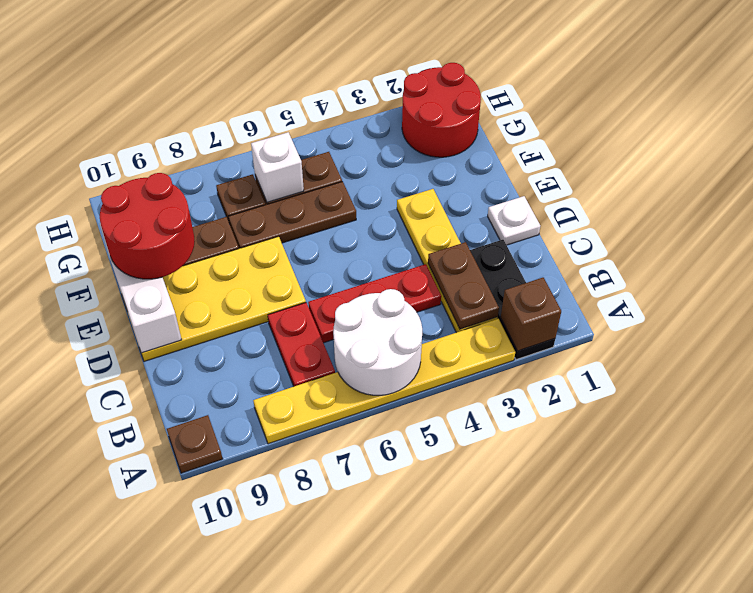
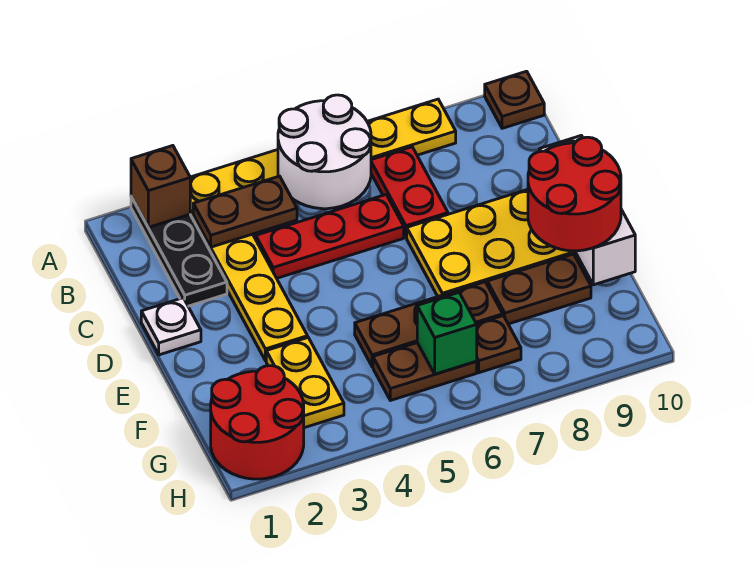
brown plate B3:C3 level 2 -> brown plate B3:B4 level 2
none -> yellow plate F3:G3 level 1
white brick G6 level 2 -> green brick G6 level 2

